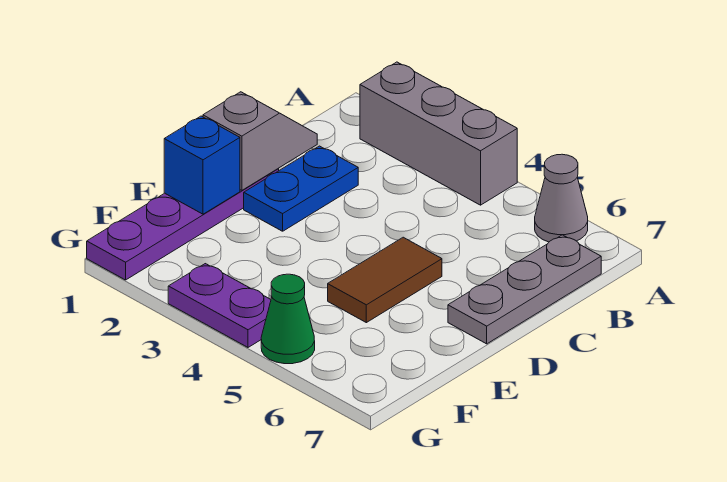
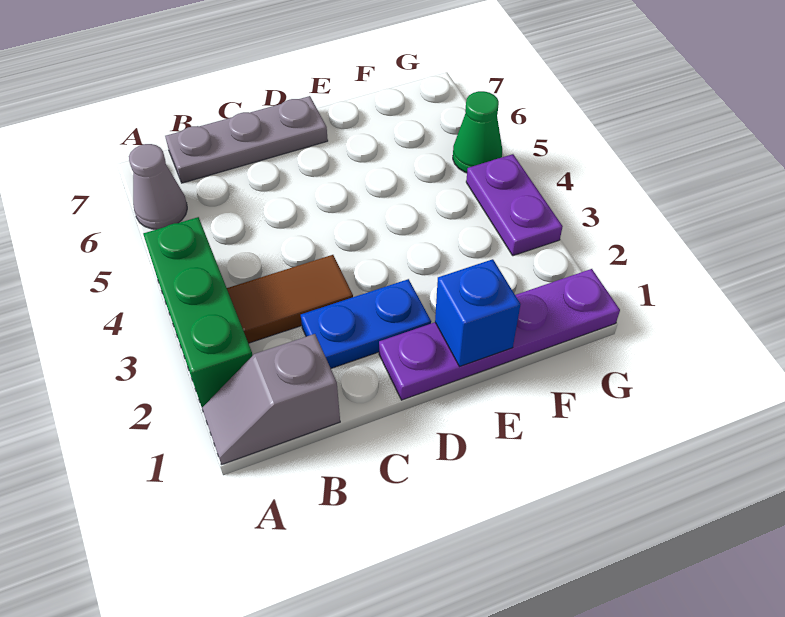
grey brick A2:A4 level 1 -> green brick A2:A4 level 1
grey slope C1:D1 level 2 top D -> grey slope A1:B1 level 1 top B
brown tile D5:E5 level 1 -> brown tile B3:C3 level 1

